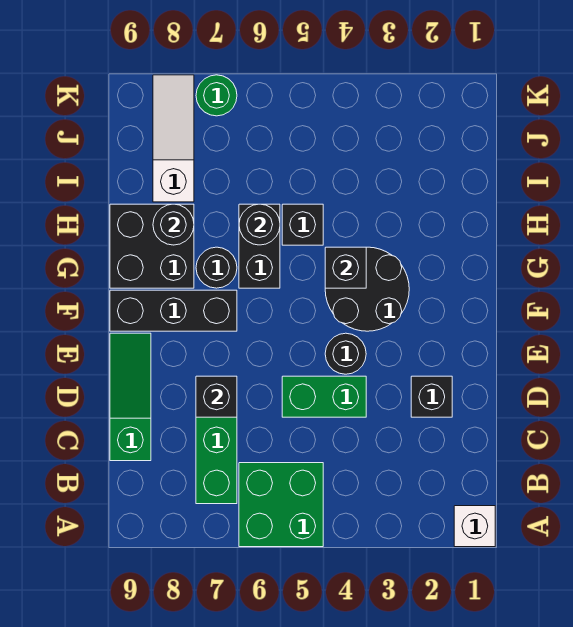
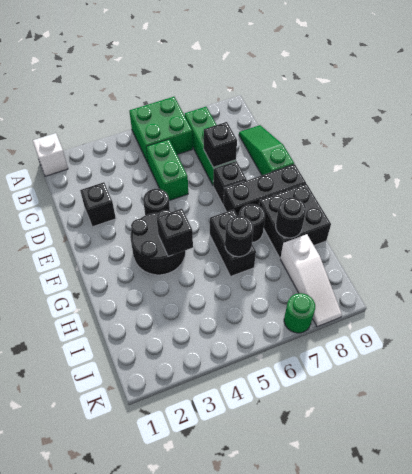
green slope C9:E9 level 1 top C -> green slope C9:E9 level 1 top E
green brick D4:D5 level 1 -> green brick C5:D5 level 1
black brick H5 level 1 -> black brick E7 level 1

